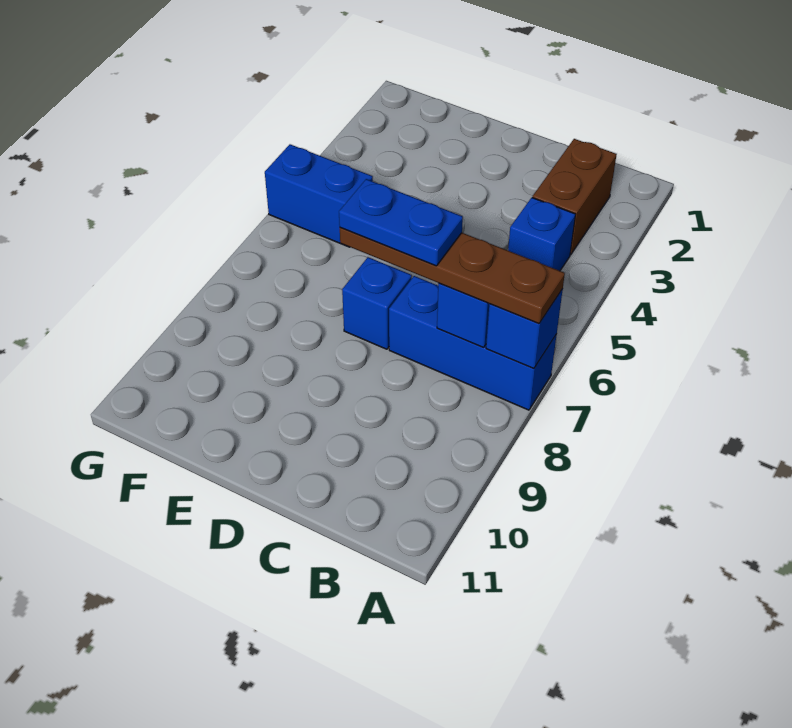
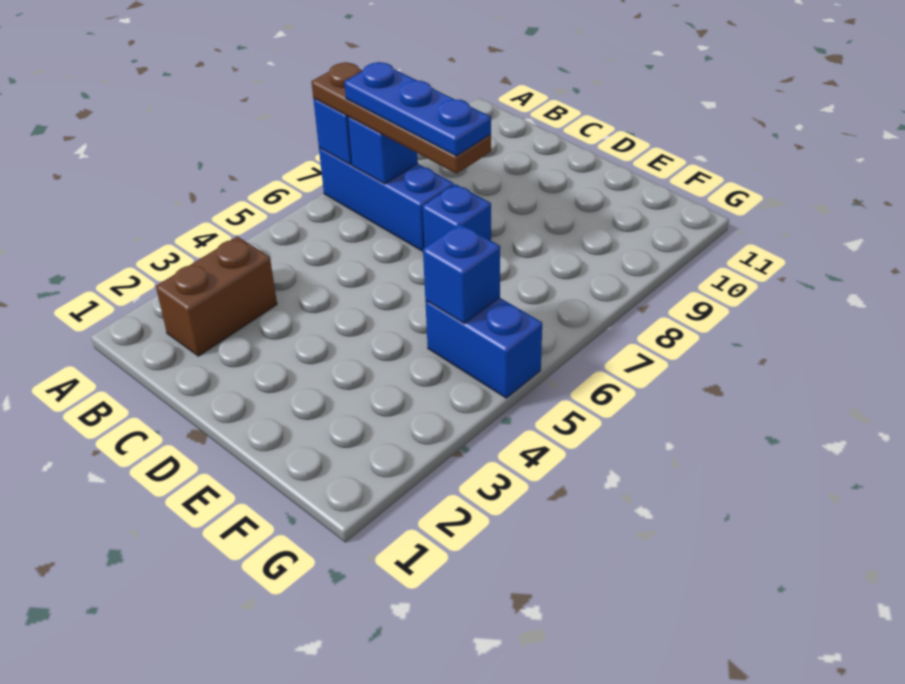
blue brick B4 level 1 -> blue brick F5 level 2
blue plate C7:D7 level 4 -> blue plate B7:D7 level 4

